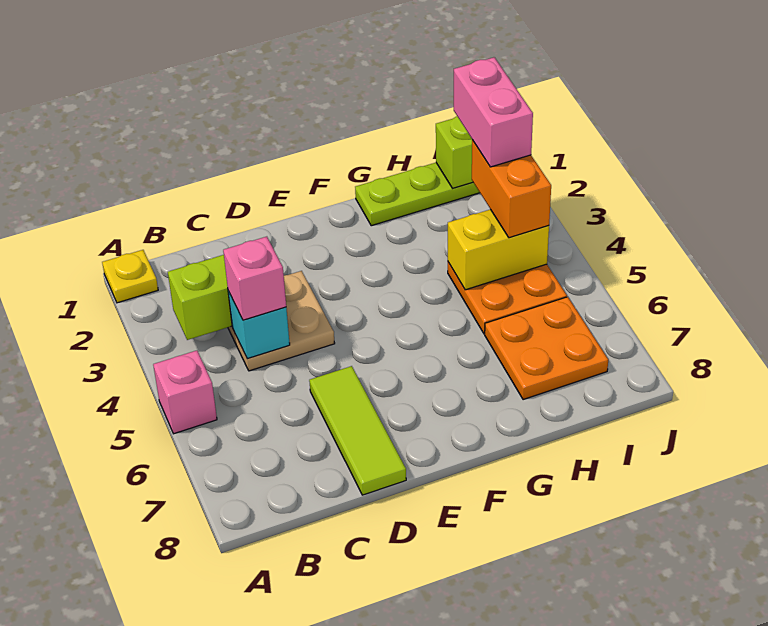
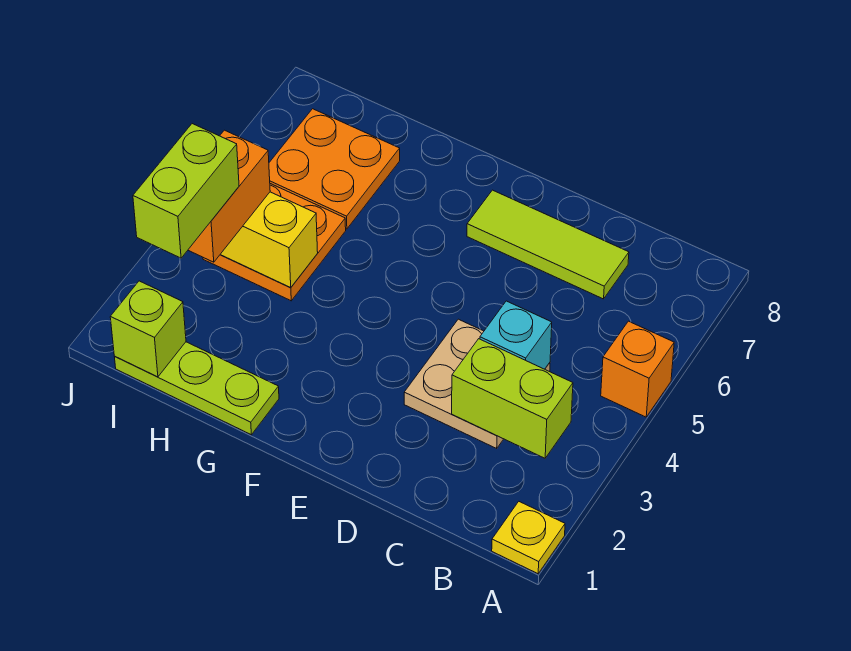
pink brick A5 level 1 -> orange brick A5 level 1
pink brick C4 level 3 -> none
lime tile D6:D8 level 1 -> lime tile C7:E7 level 1
pink brick I2:I3 level 4 -> lime brick I2:I3 level 4

